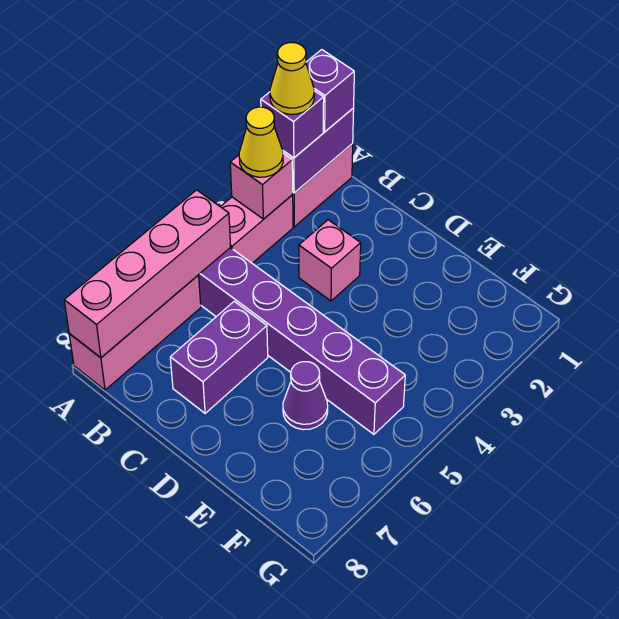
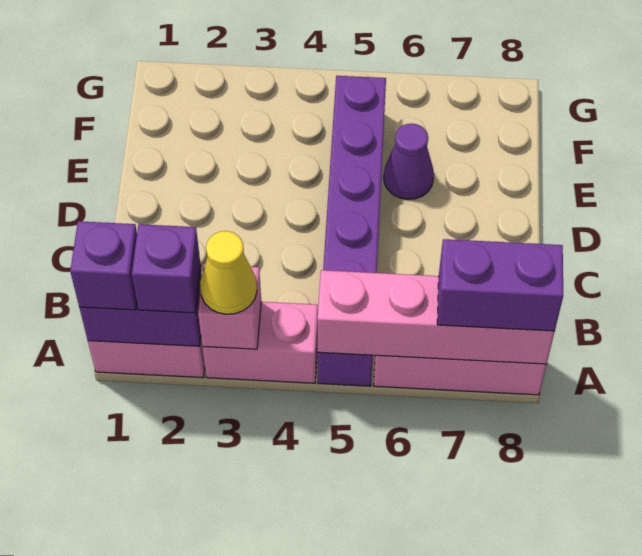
yellow cone A2 level 4 -> none
pink brick C3 level 1 -> none
purple brick C6:C7 level 1 -> purple brick A7:A8 level 3

